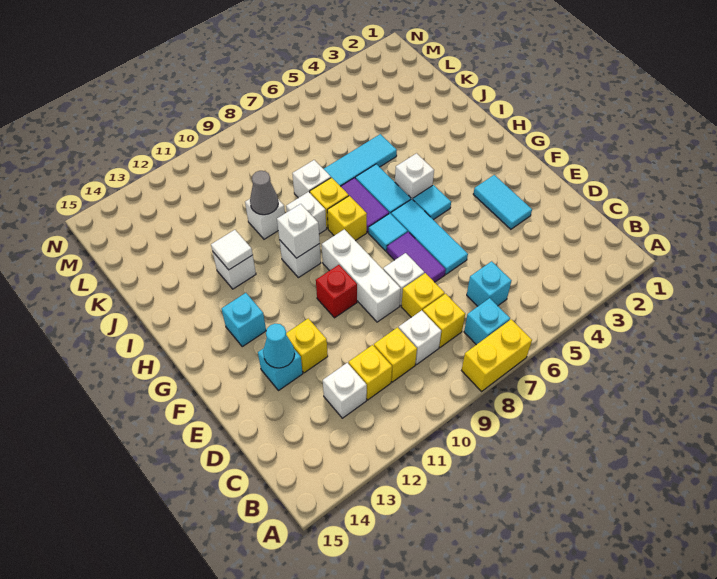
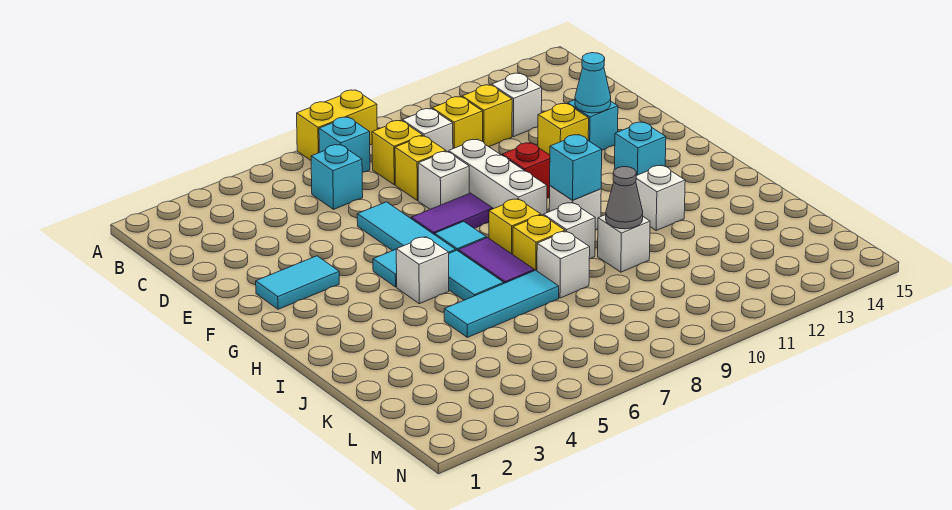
cyan tile E3:F3 level 1 -> cyan tile F2:F3 level 1
purple tile E7:F7 level 1 -> purple tile F7:F8 level 1
white brick H10 level 2 -> cyan brick H10 level 2
white tile I12 level 2 -> none

